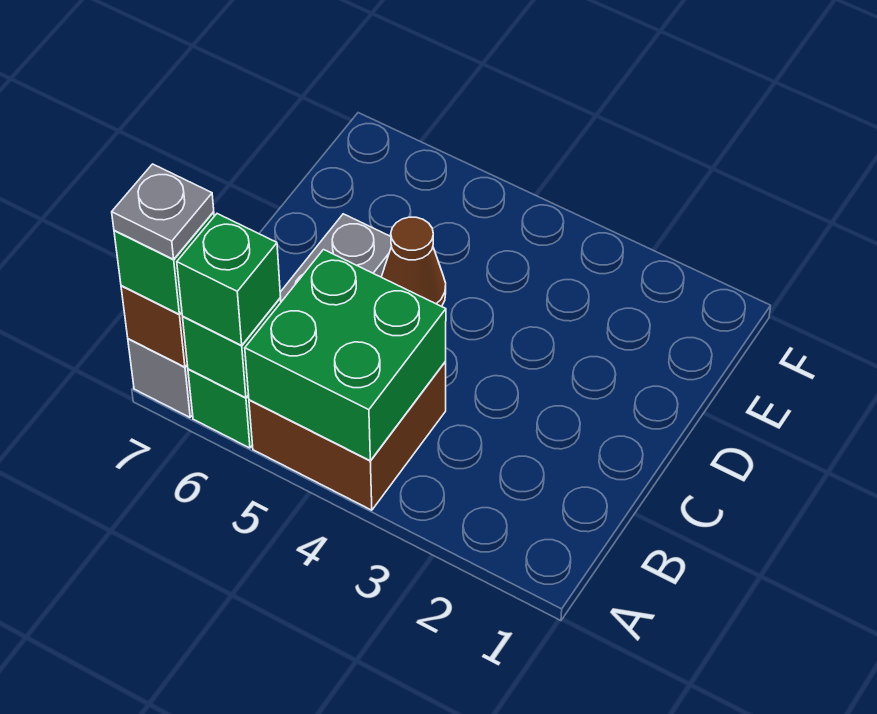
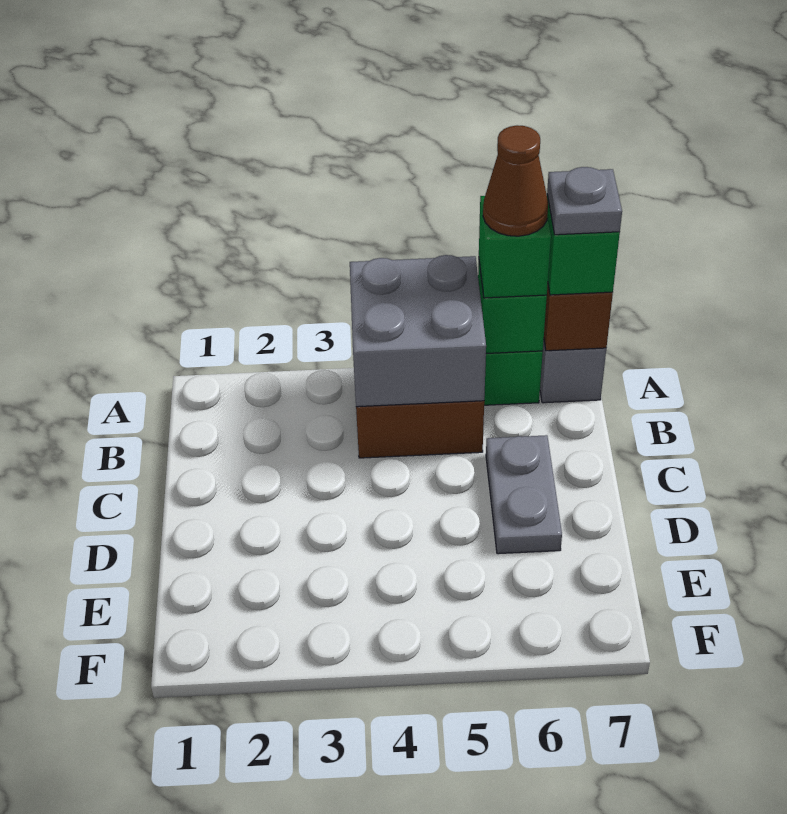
green brick A4:B5 level 2 -> grey brick A4:B5 level 2
brown cone D5 level 1 -> brown cone A6 level 4

